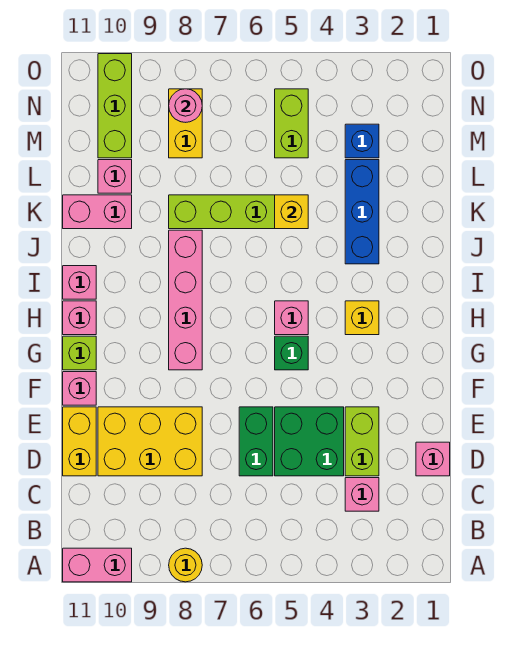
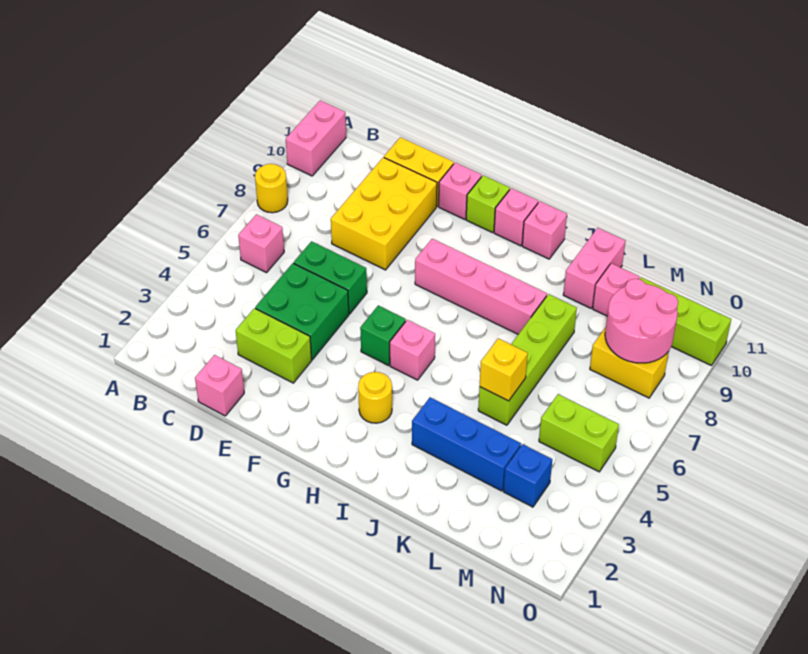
pink brick C3 level 1 -> pink brick B6 level 1
yellow brick H3 level 1 -> yellow round brick H3 level 1
pink round brick N8 level 2 -> pink round brick M8:N9 level 2

